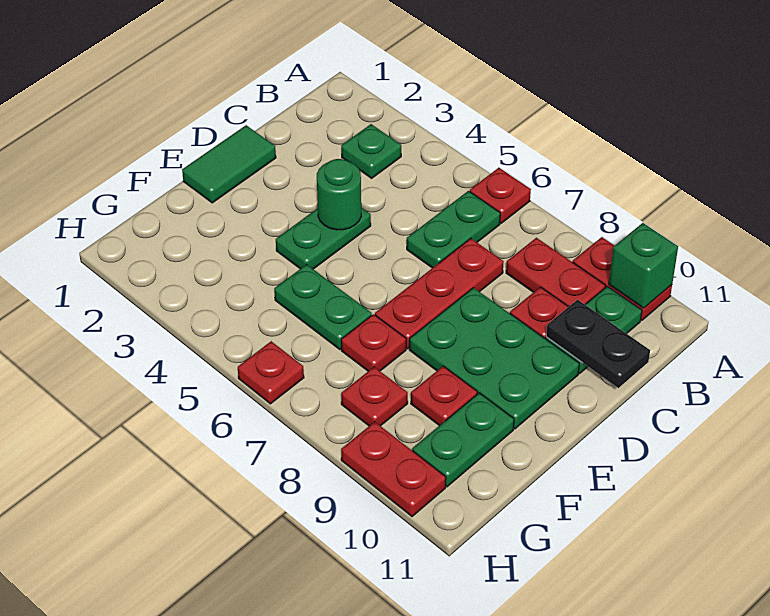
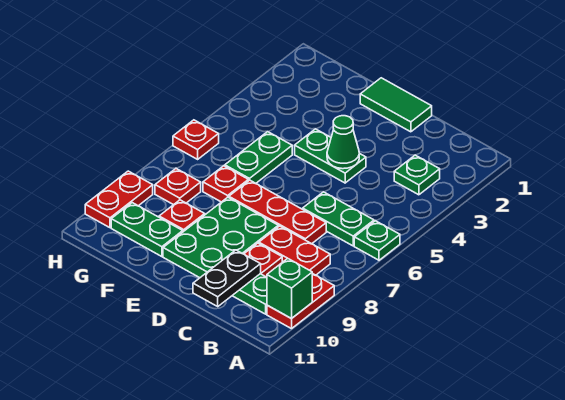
red plate A6 level 1 -> green plate A6 level 1
red plate B8:B9 level 1 -> red plate B8:C8 level 1
green round brick D4 level 2 -> green cone D4 level 2

